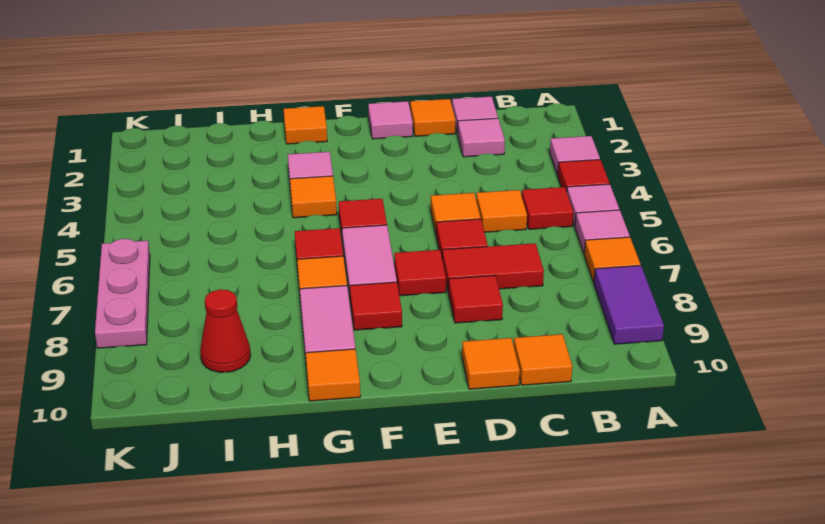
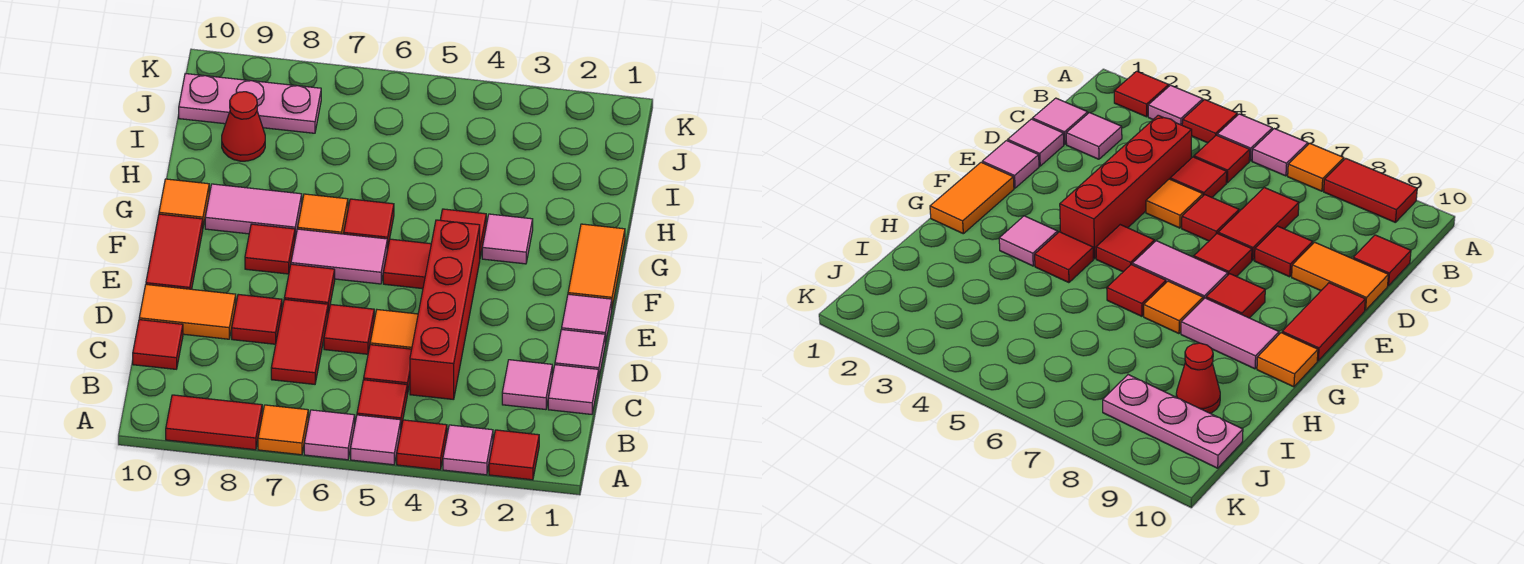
none -> red tile A2 level 1
purple tile A8:A9 level 1 -> red tile A8:A9 level 1
none -> red brick C4:F4 level 1
orange tile C5 level 1 -> red tile C5 level 1
orange tile C10 level 1 -> red tile C10 level 1
orange tile D1 level 1 -> pink tile D1 level 1
orange tile D10 level 1 -> orange tile D9:D10 level 1
none -> red tile E10:F10 level 1
orange tile G1 level 1 -> orange tile F1:G1 level 1
orange tile G4 level 1 -> red tile G4 level 1
pink plate K6:K8 level 1 -> pink plate J8:J10 level 1

